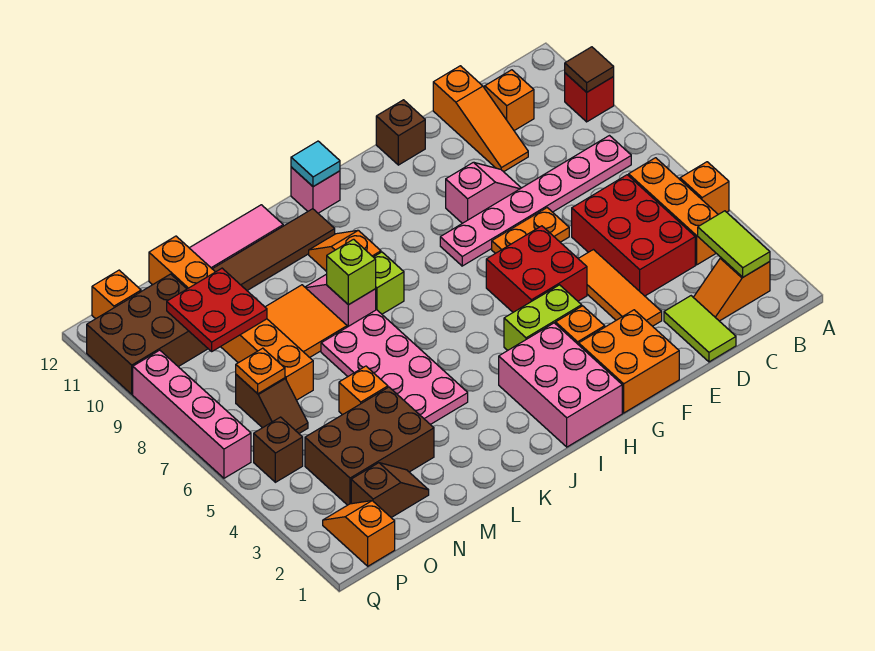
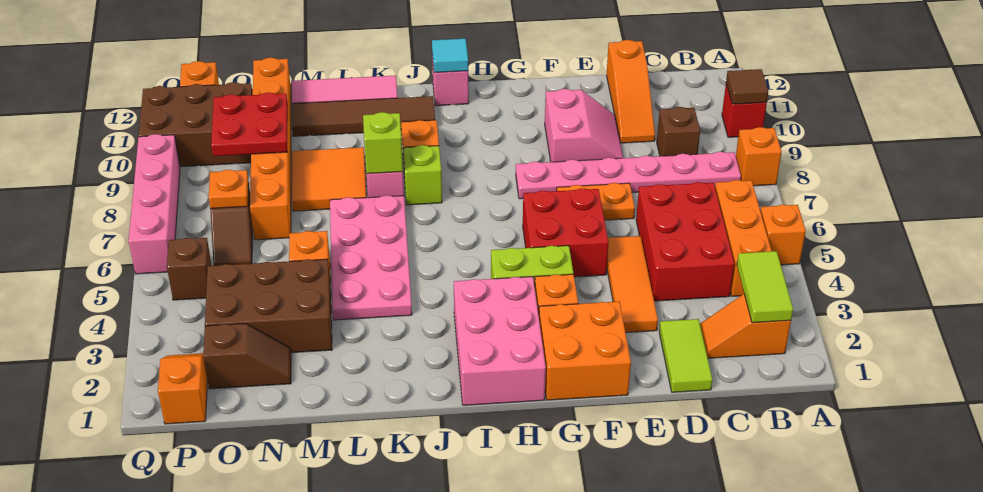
orange brick C11 level 1 -> orange brick A8 level 1
pink slope E9:F9 level 1 top F -> pink slope E9:F10 level 1 top F
brown brick F12 level 1 -> brown brick C9 level 1

